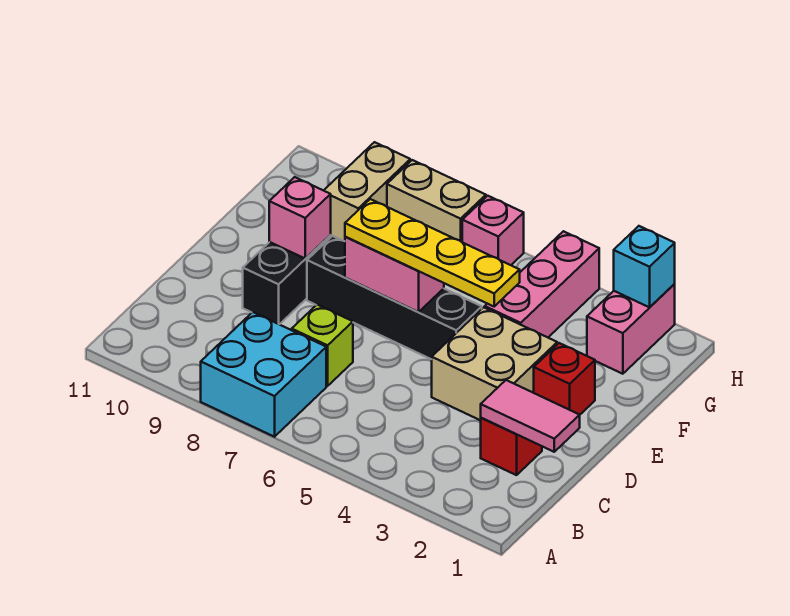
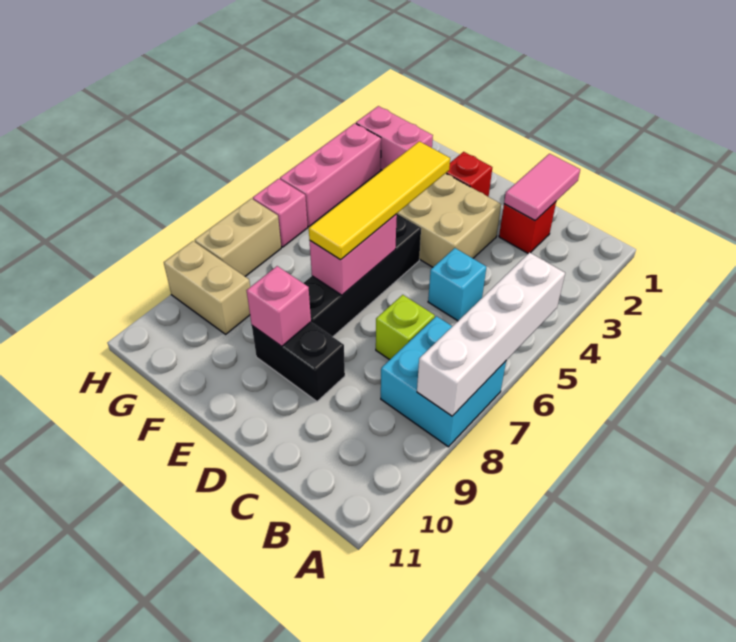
none -> white brick A5:A8 level 2
yellow plate E4:E7 level 3 -> yellow tile E4:E7 level 3
pink brick F4:H4 level 1 -> pink brick H3:H5 level 1
cyan brick H2 level 2 -> cyan brick C5 level 1

